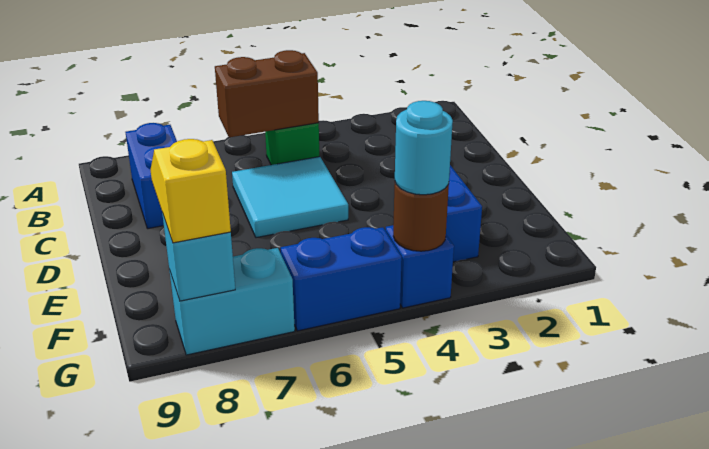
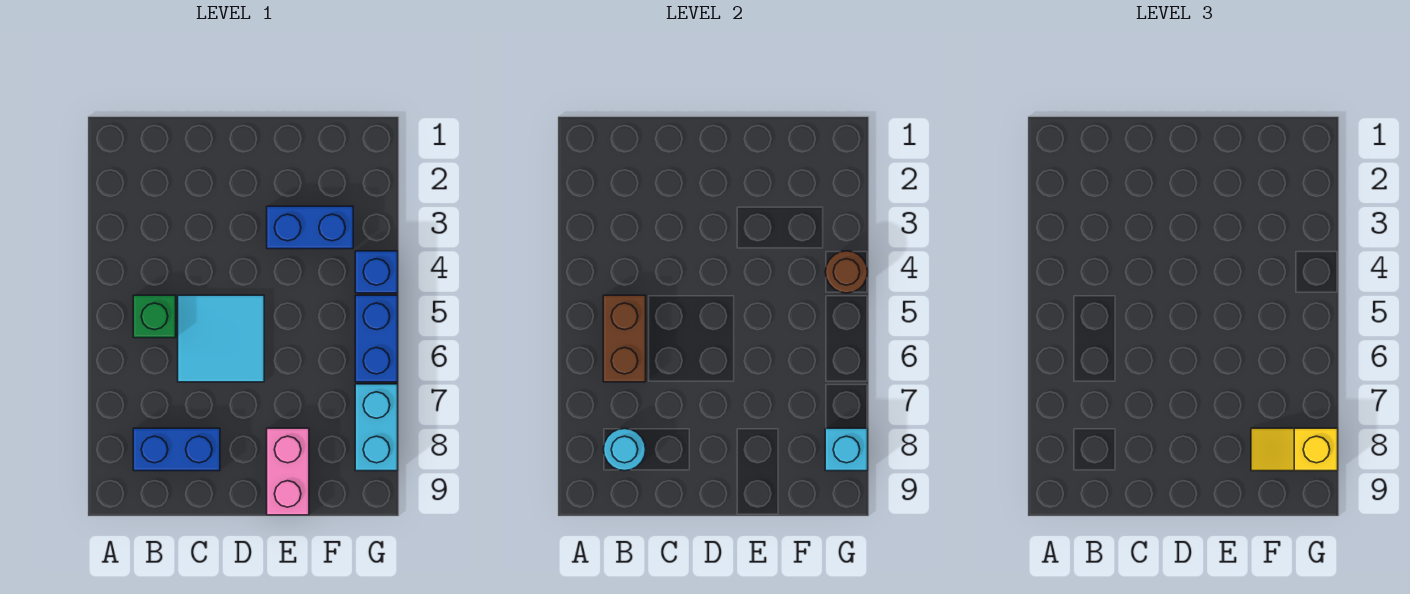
none -> pink brick E8:E9 level 1
cyan round brick G4 level 3 -> cyan round brick B8 level 2

